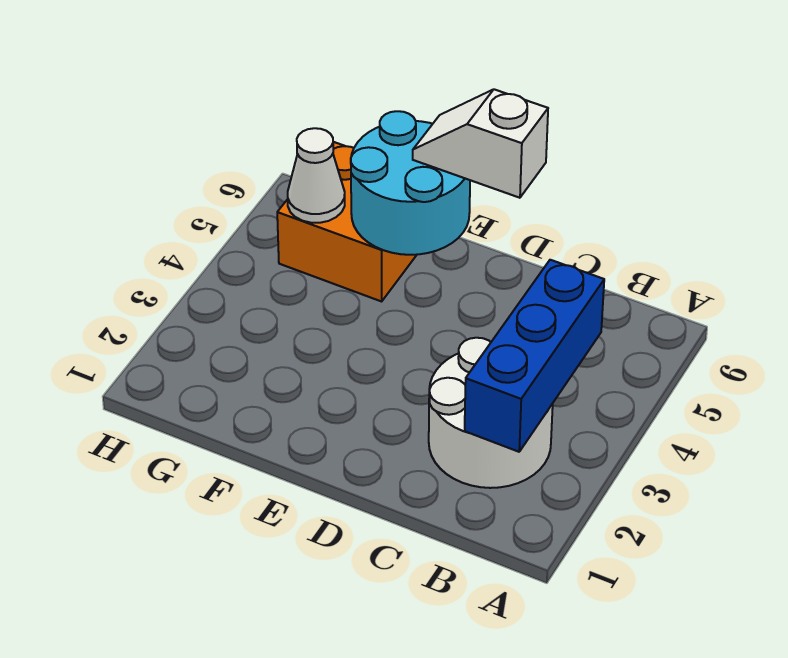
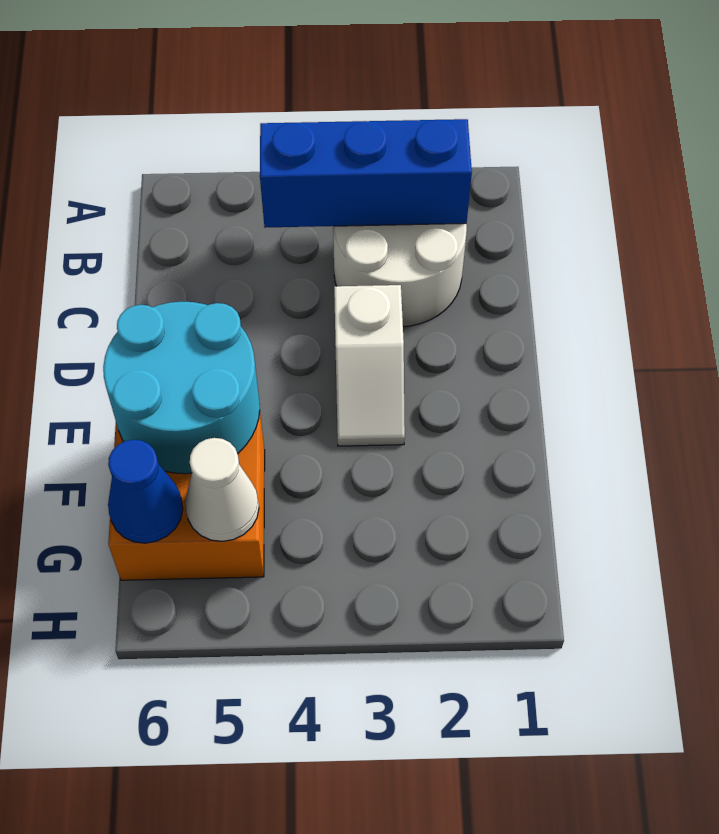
white slope D6:E6 level 3 top D -> white slope D3:E3 level 1 top D
none -> blue cone G6 level 2

